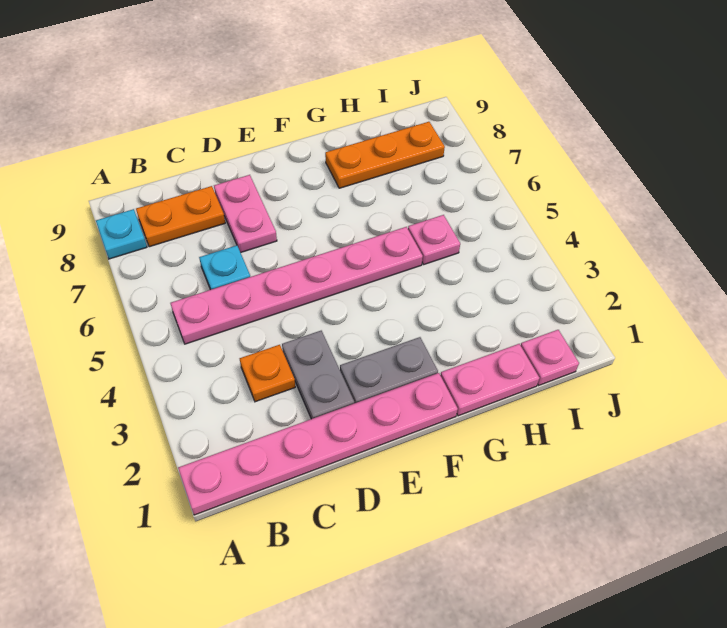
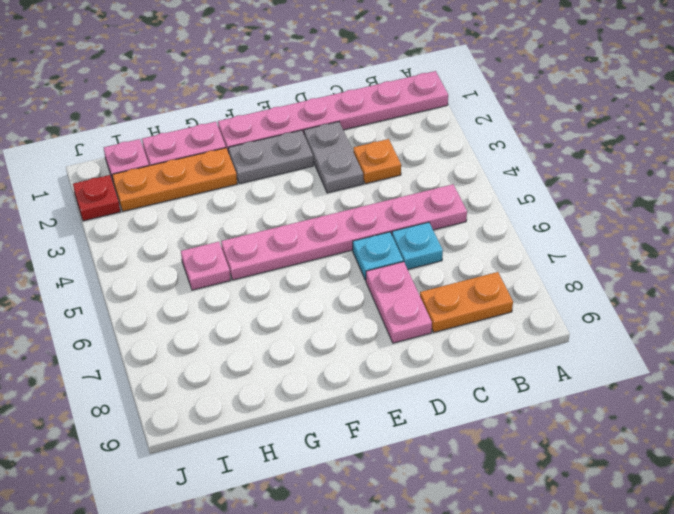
cyan plate A8 level 1 -> cyan plate D6 level 1
orange plate G8:I8 level 1 -> orange plate G2:I2 level 1
none -> red plate J2 level 1

